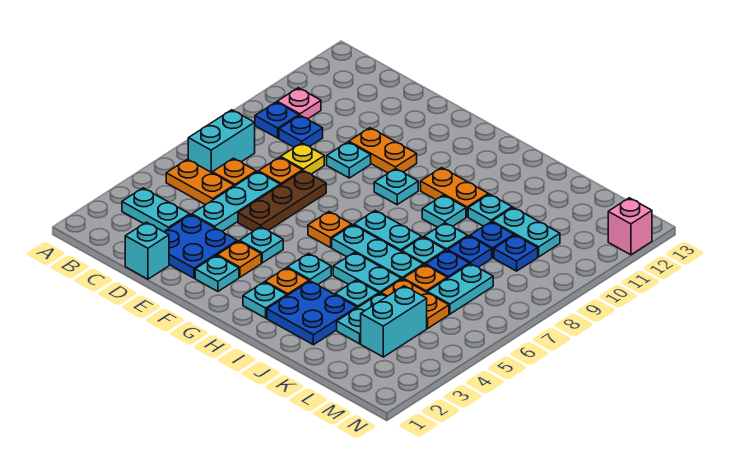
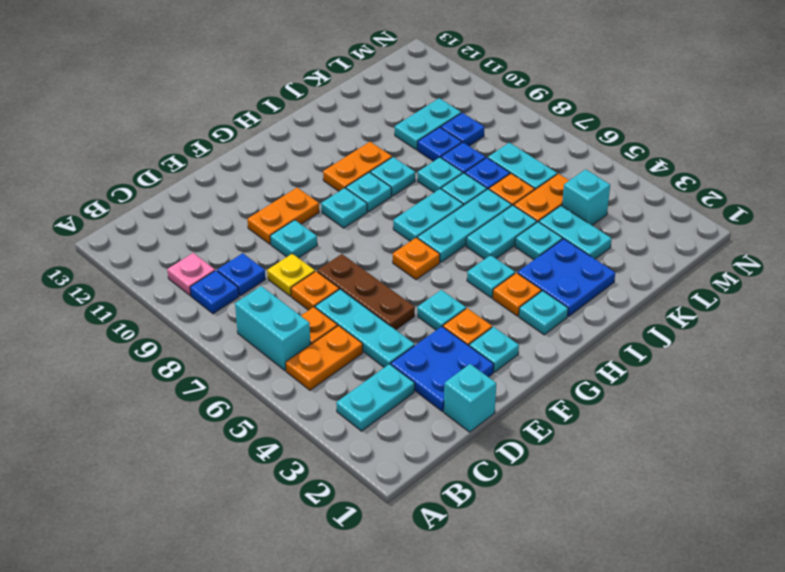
cyan plate J10 level 1 -> cyan plate H9 level 1
cyan brick L3:L4 level 1 -> cyan brick L4 level 1
pink brick N12 level 1 -> none

